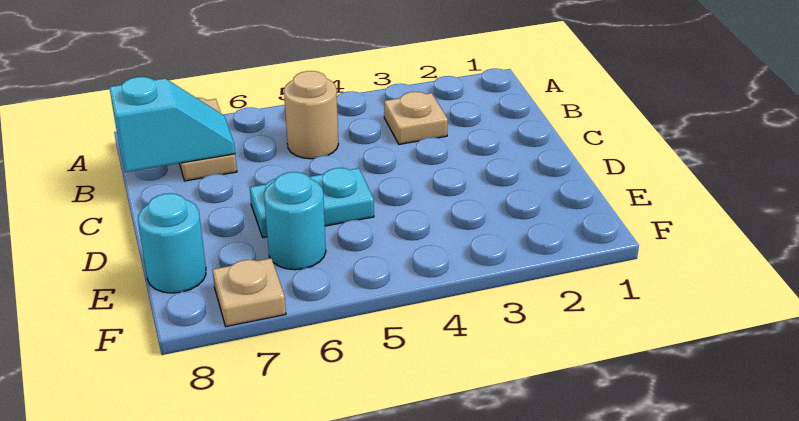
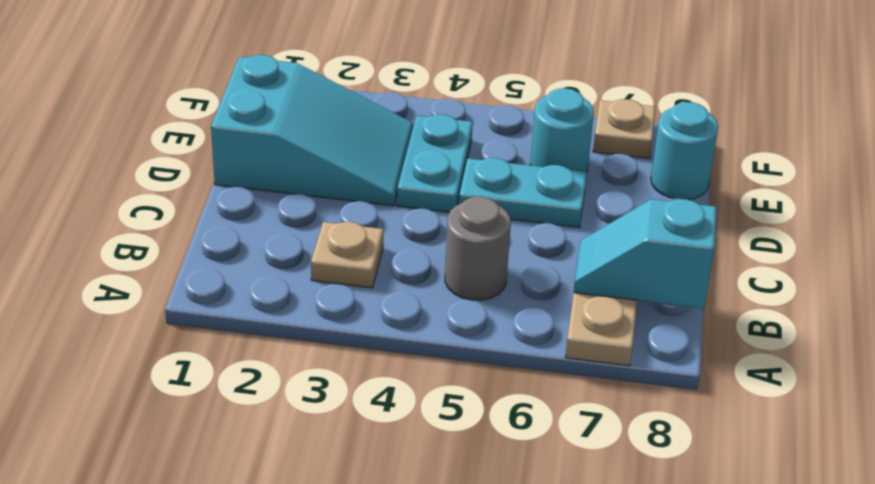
tan round brick B5 level 1 -> grey round brick B5 level 1
none -> cyan slope D1:E3 level 1 top 1
none -> cyan plate D4:E4 level 1

